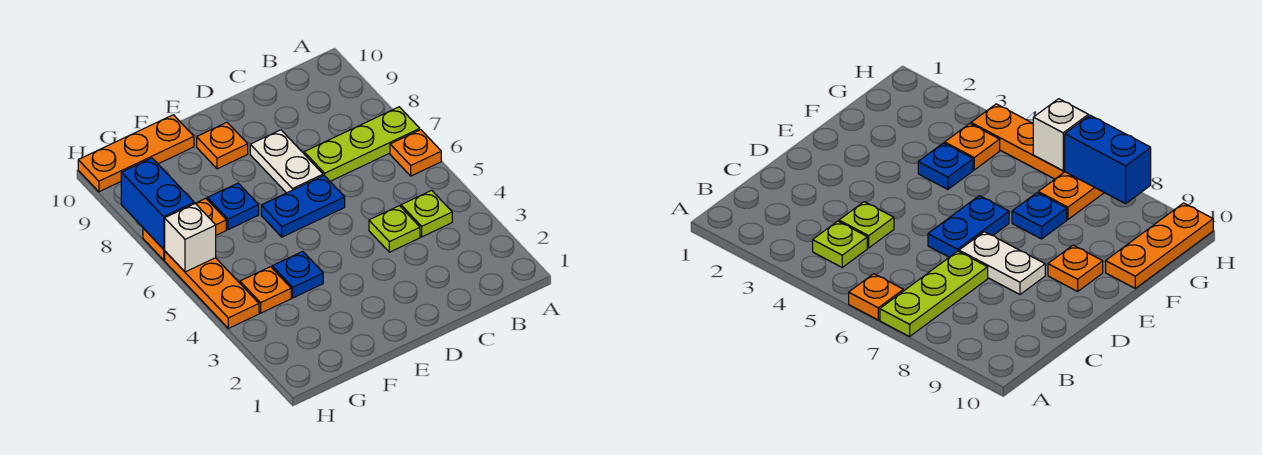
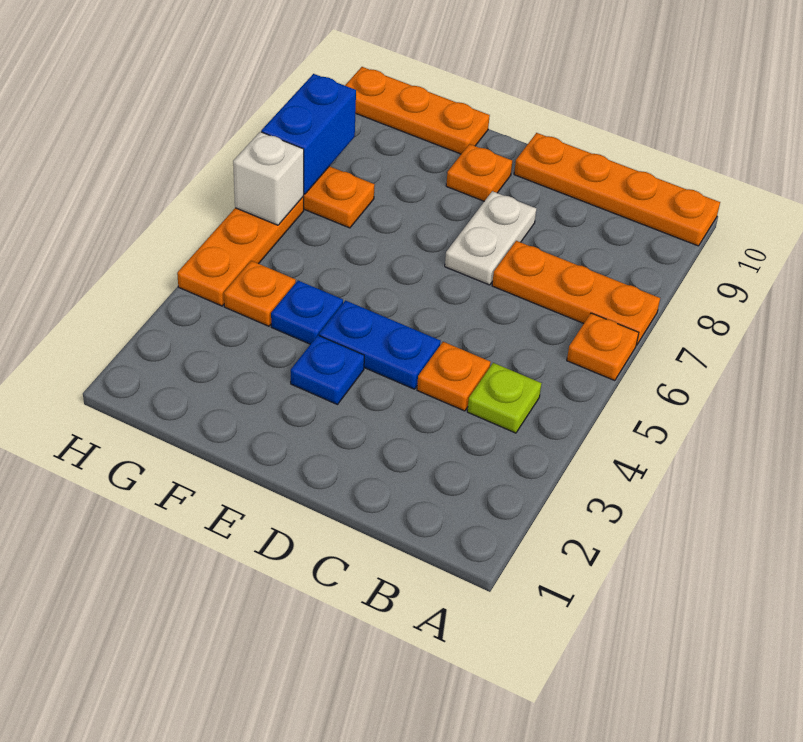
lime plate A7:C7 level 1 -> orange plate A7:C7 level 1
none -> orange plate A10:D10 level 1
lime plate C4 level 1 -> orange plate C4 level 1
blue plate D6:E6 level 1 -> blue plate D4:E4 level 1
blue plate F7 level 1 -> blue plate E3 level 1

